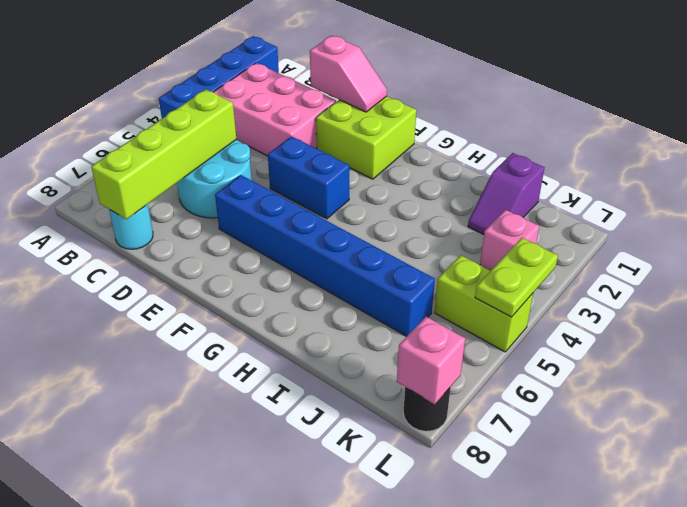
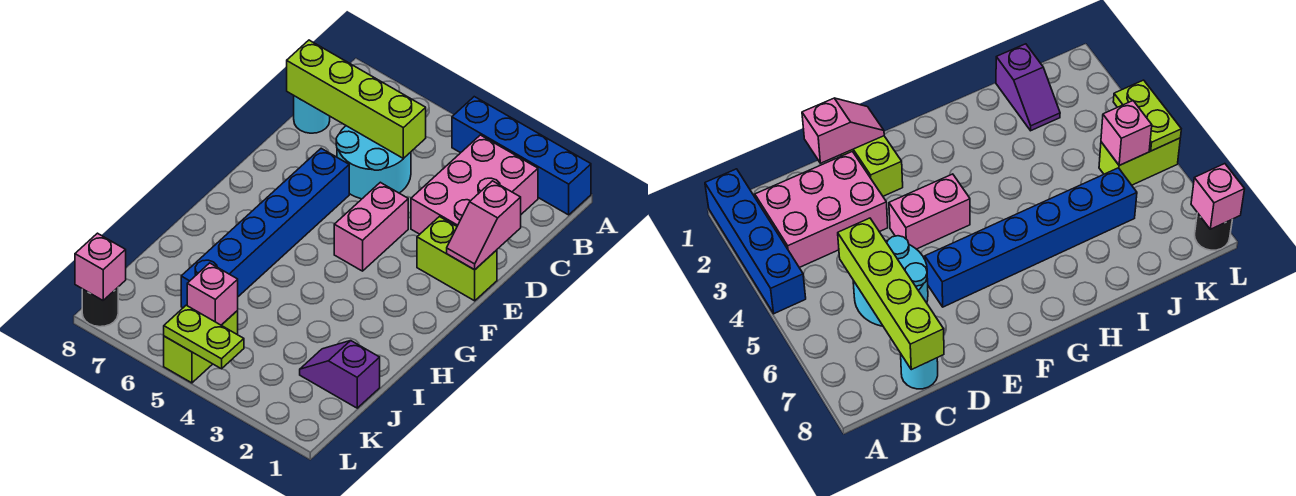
lime brick E1:F2 level 1 -> lime brick E1:E2 level 1
blue brick E4:F4 level 1 -> pink brick E4:F4 level 1
pink brick K3 level 1 -> pink brick K5 level 2

